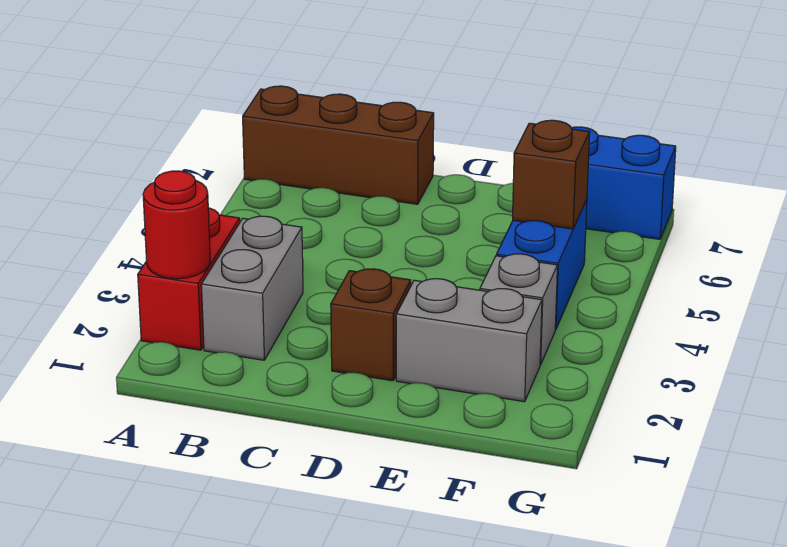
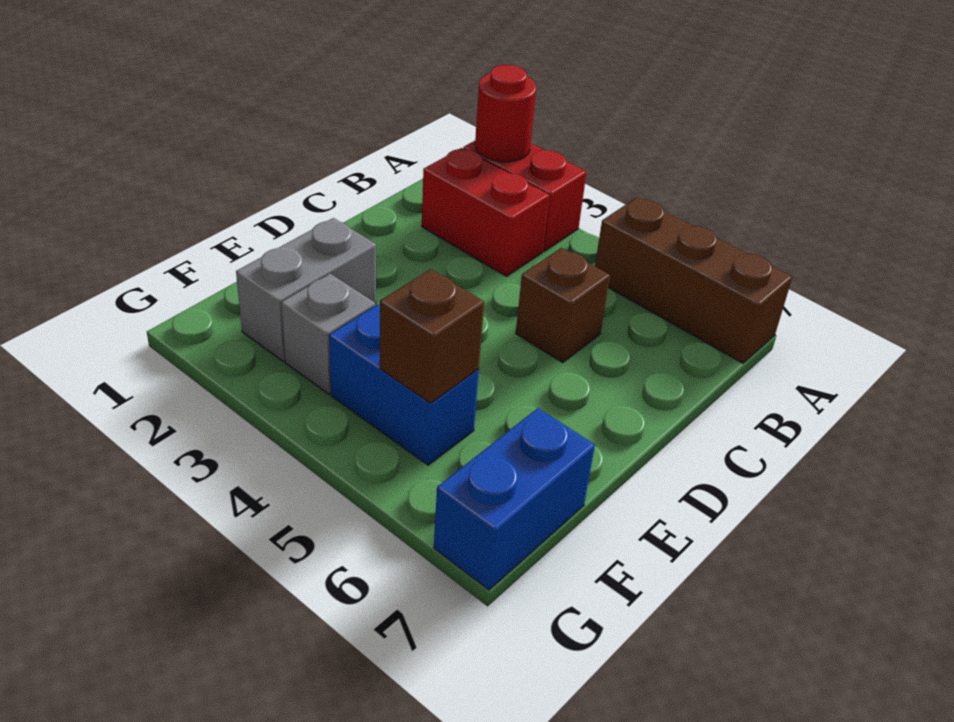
brown brick A7:C7 level 1 -> brown brick A5:A7 level 1
grey brick B2:B3 level 1 -> red brick B2:B3 level 1
brown brick D2 level 1 -> brown brick C5 level 1

